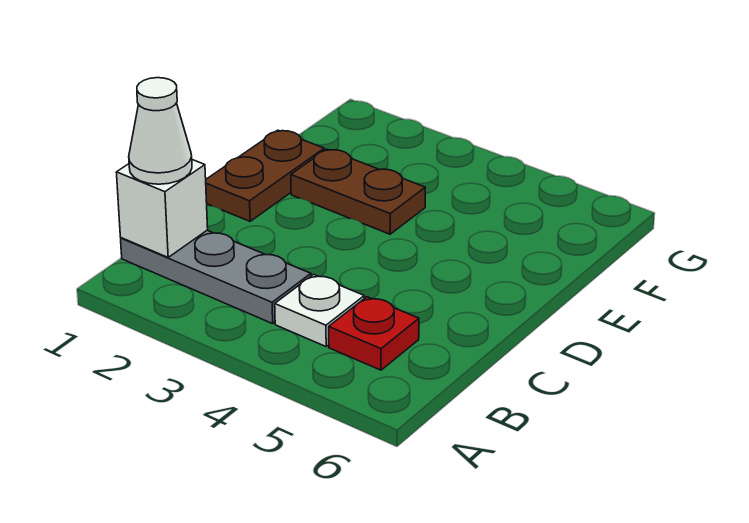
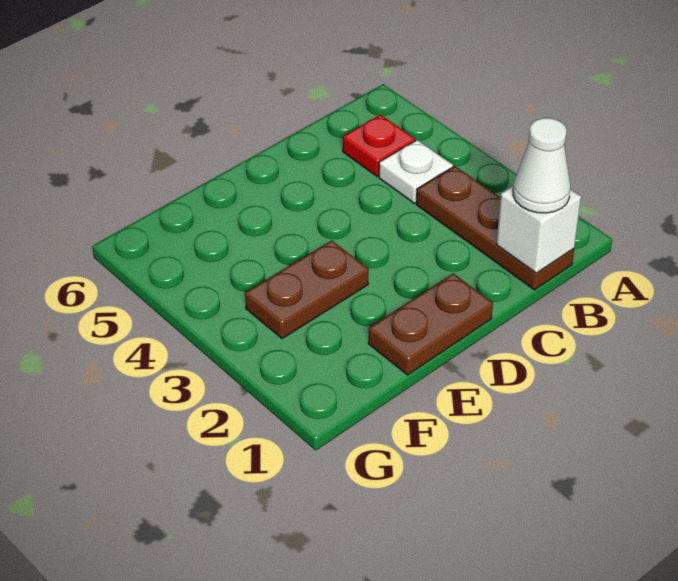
grey plate B1:B3 level 1 -> brown plate B1:B3 level 1
brown plate E2:E3 level 1 -> brown plate E3:F3 level 1

